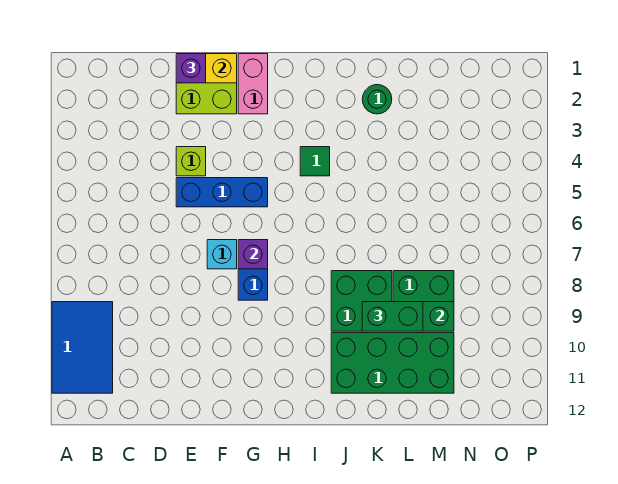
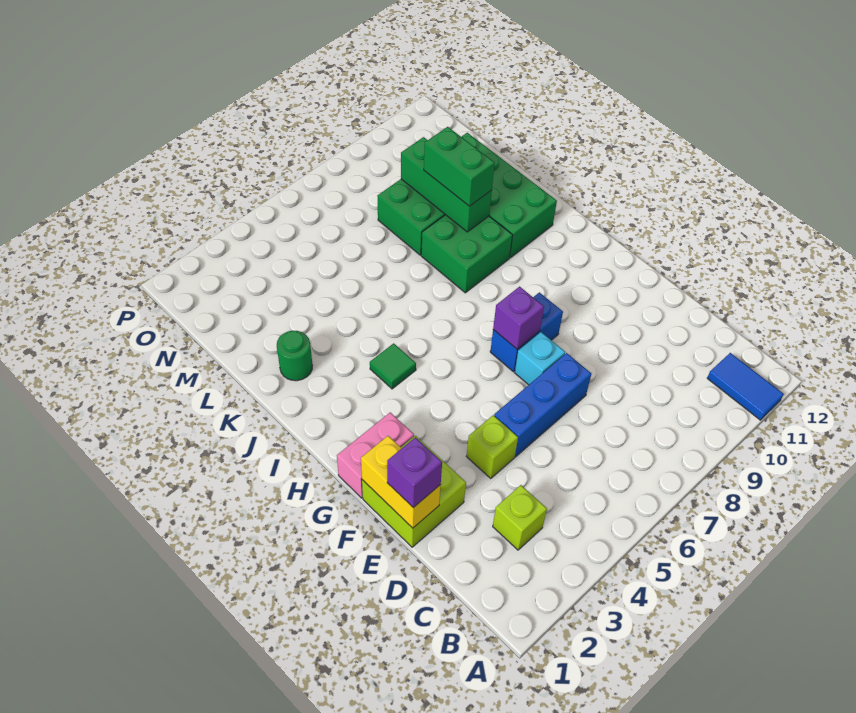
blue tile A9:B11 level 1 -> blue tile A11:B11 level 1
none -> lime brick C3 level 1
blue brick E5:G5 level 1 -> blue brick E5:E7 level 1

